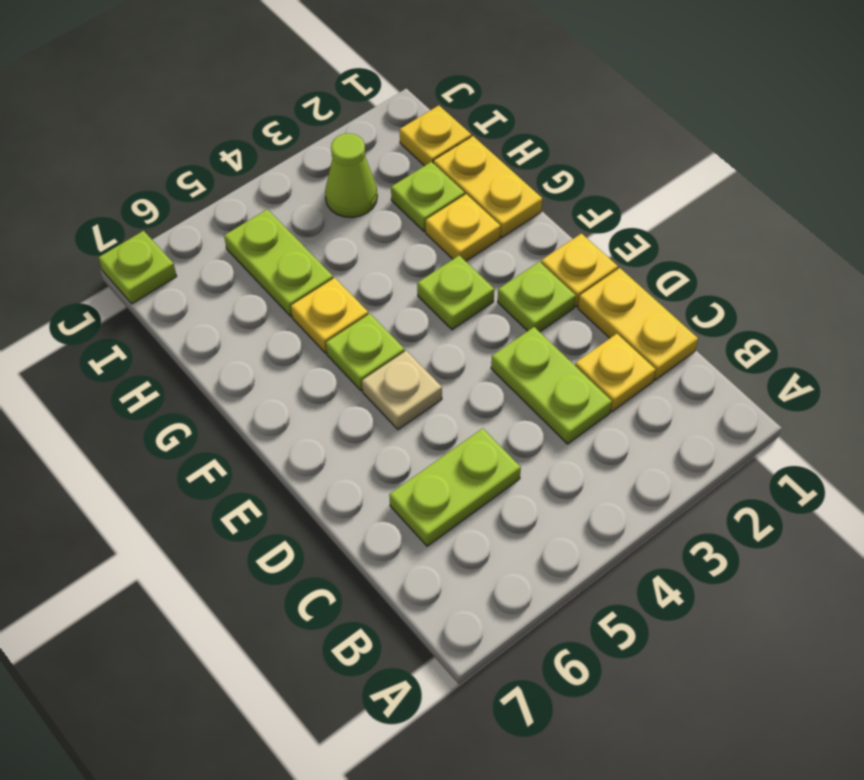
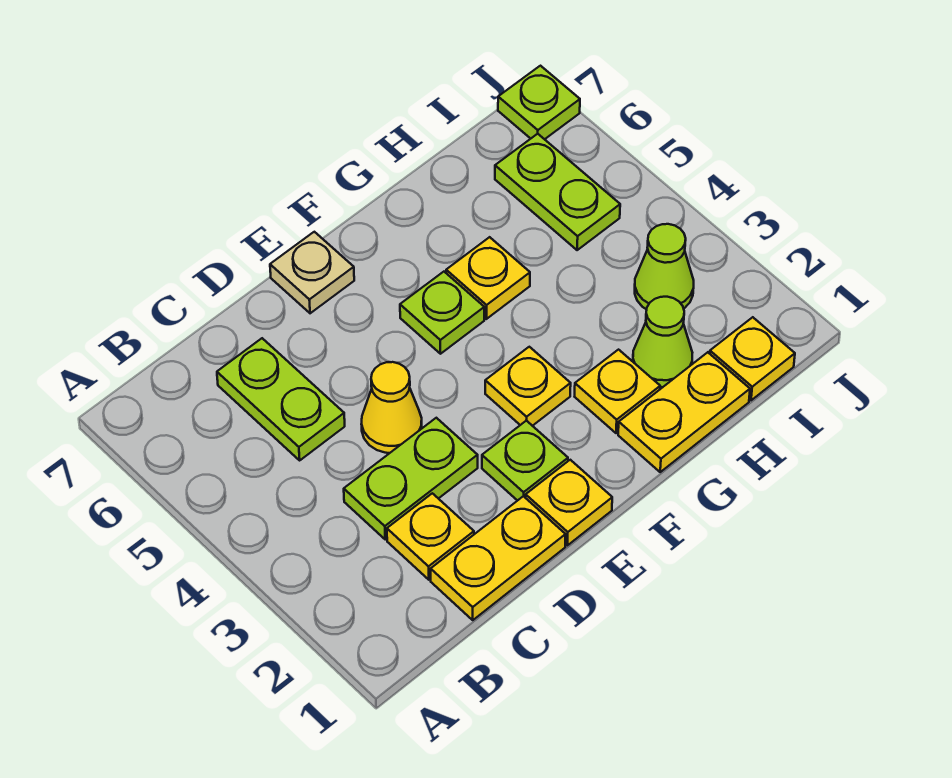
none -> yellow cone D4 level 1
tan plate E5 level 1 -> tan plate E7 level 1
lime plate F3 level 1 -> yellow plate F3 level 1
lime plate H2 level 1 -> lime cone H2 level 1
lime plate H5:I5 level 1 -> lime plate I5:I6 level 1

